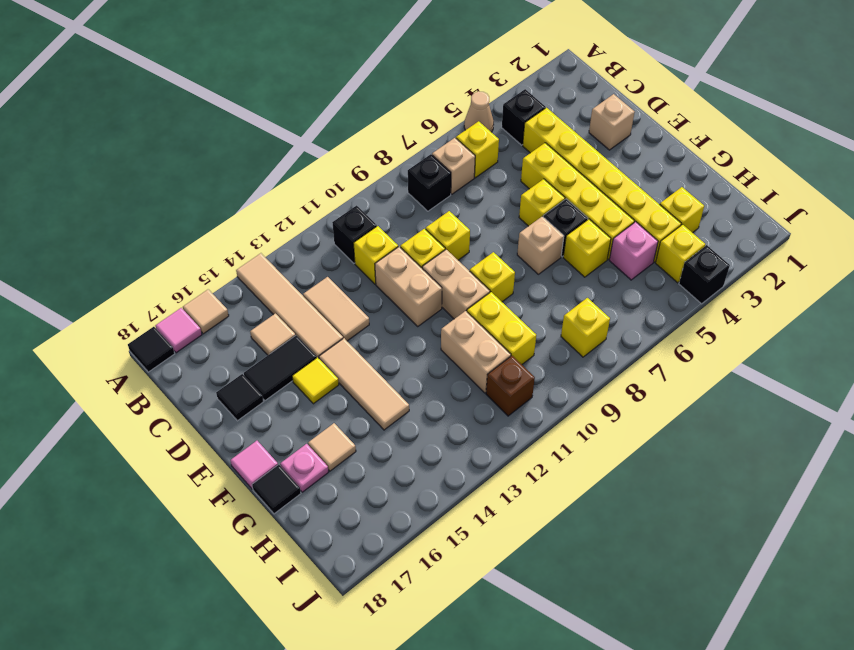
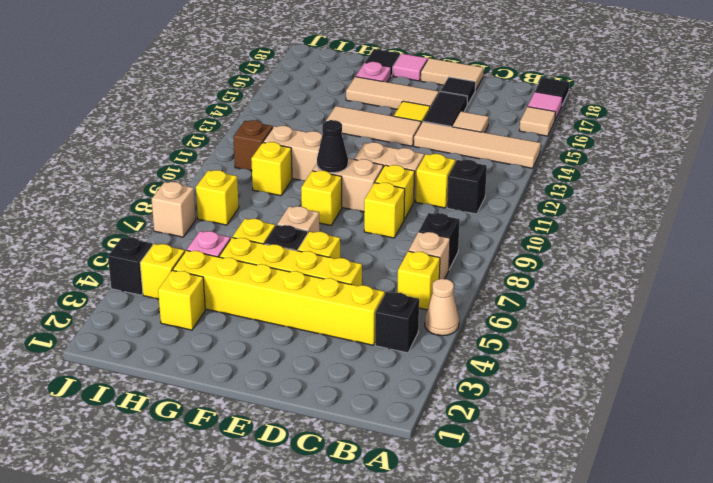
tan tile C13:D13 level 1 -> tan tile D18:E18 level 1
tan brick D2 level 1 -> tan brick J7 level 1
none -> black cone F10 level 2
yellow brick G10:H10 level 1 -> yellow brick H10 level 1
tan tile G16 level 1 -> tan tile E16:G16 level 1

